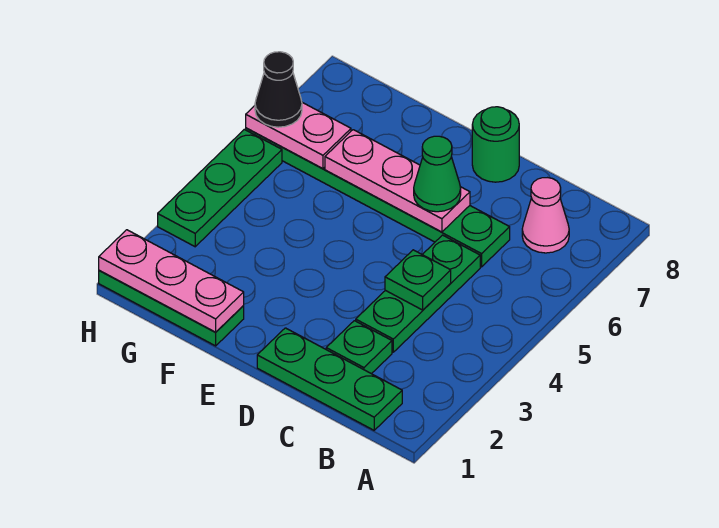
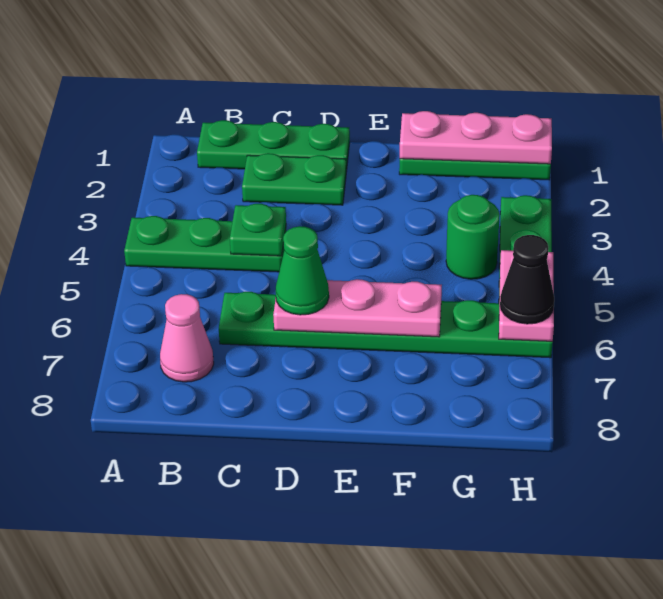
green plate C2 level 1 -> green plate C2:D2 level 1
green plate C3:C5 level 1 -> green plate A4:C4 level 1
green round brick D8 level 1 -> green round brick G4 level 1
pink plate G6:H6 level 2 -> pink plate H5:H6 level 2

